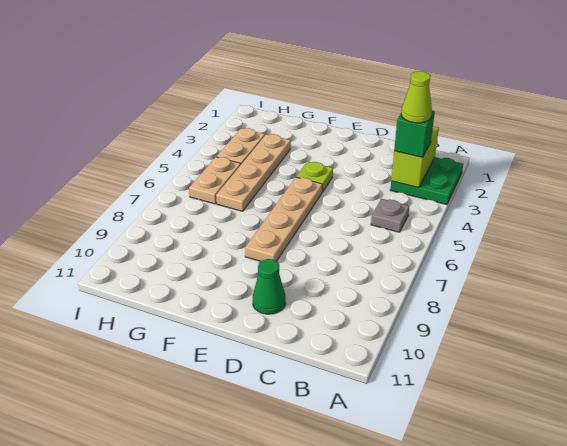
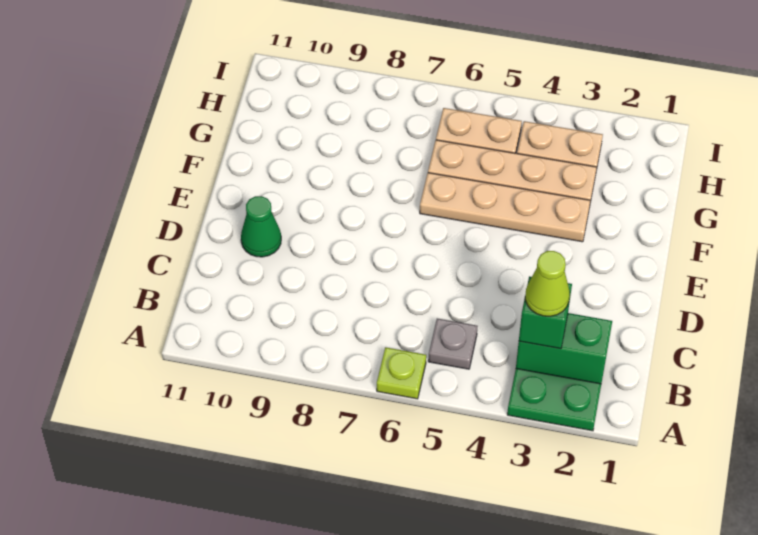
lime brick B2:B3 level 2 -> green brick B2:B3 level 2
lime plate E4 level 1 -> lime plate A6 level 1
tan plate E5:E8 level 1 -> tan plate F3:F6 level 1

